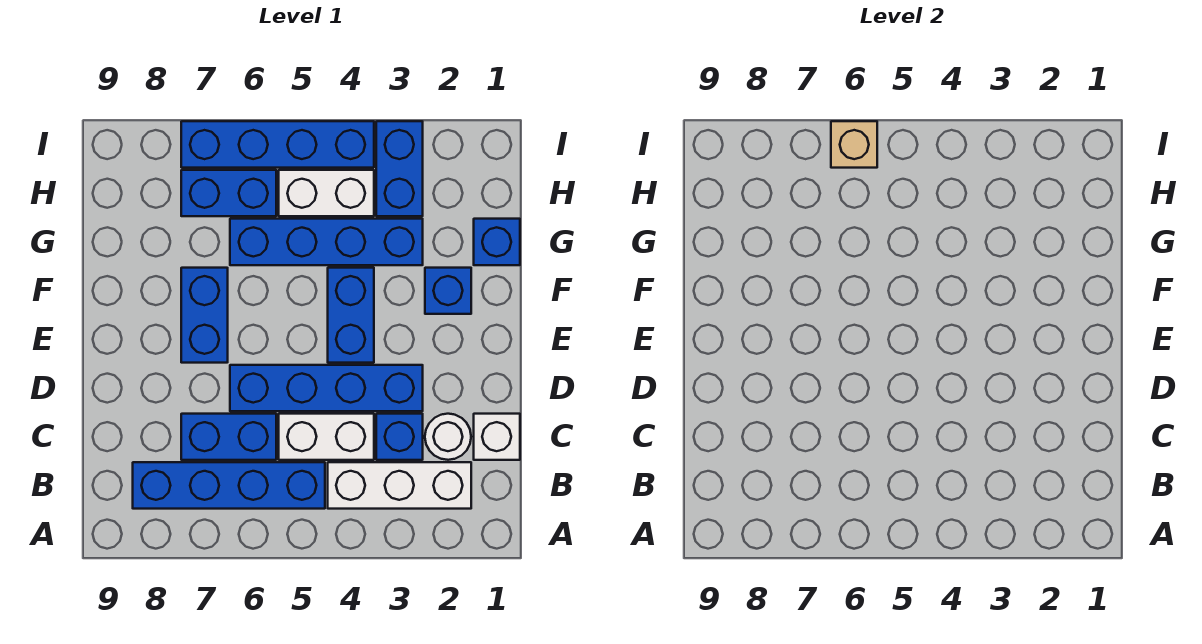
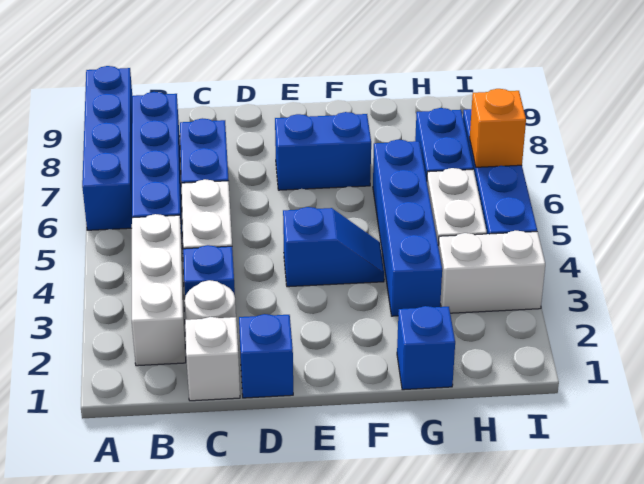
blue brick D3:D6 level 1 -> blue brick A6:A9 level 1
blue brick E4:F4 level 1 -> blue slope E4:F4 level 1 top E
blue brick F2 level 1 -> blue brick D1 level 1
blue brick H3:I3 level 1 -> white brick H3:I3 level 1
tan brick I6 level 2 -> orange brick I6 level 2

